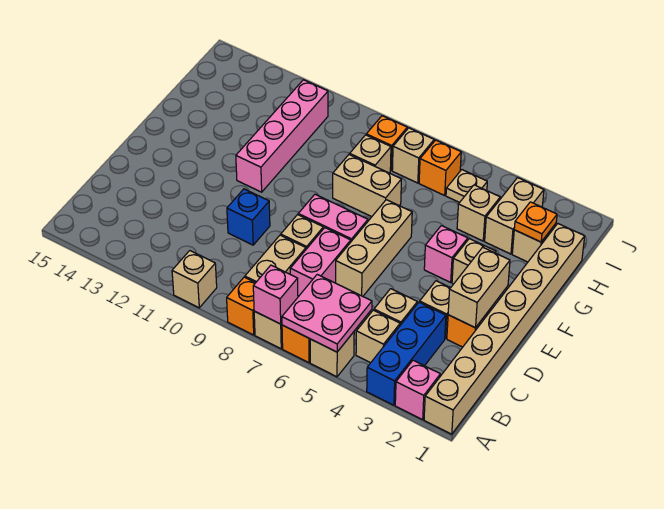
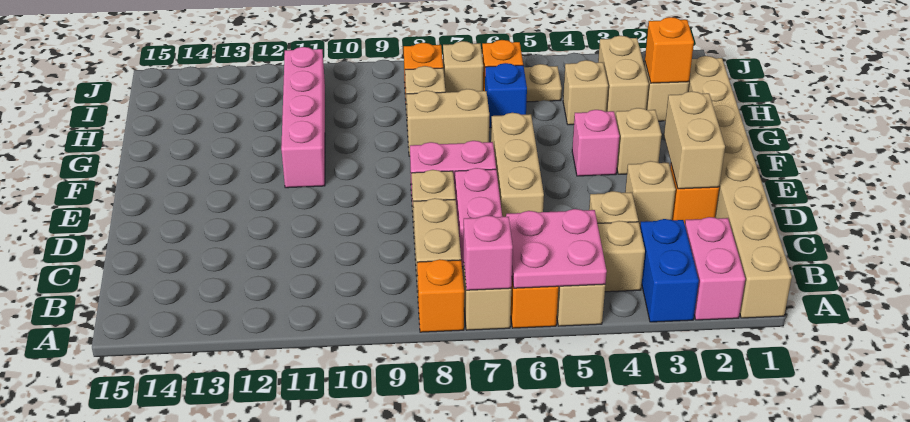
pink brick A2 level 1 -> pink brick A2:B2 level 1
blue brick A3:C3 level 1 -> blue brick A3:B3 level 1
tan brick A10 level 1 -> none
blue brick D10 level 1 -> blue brick H6 level 1
orange plate H2 level 2 -> orange brick H2 level 2

